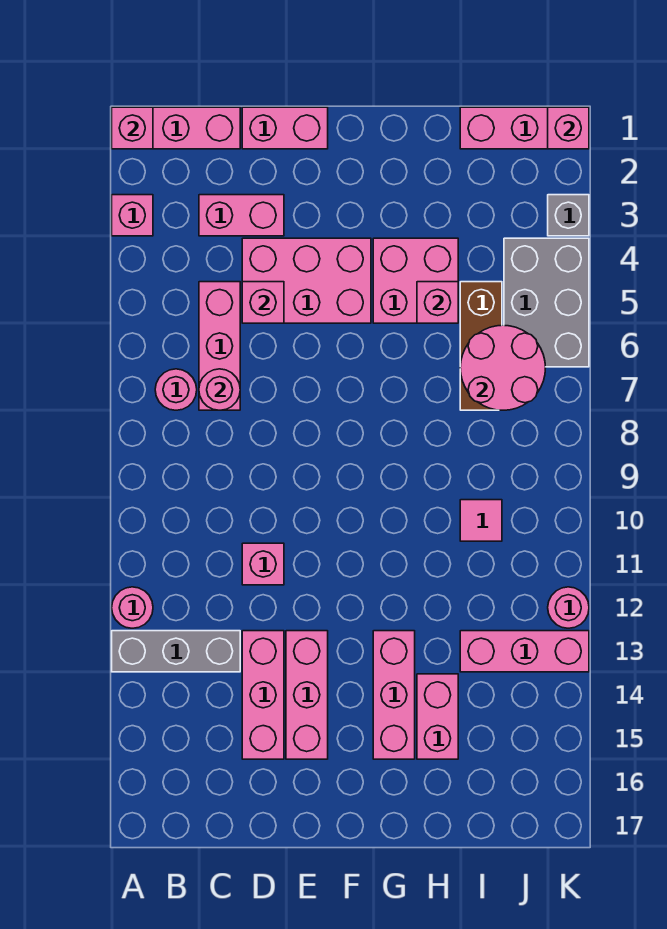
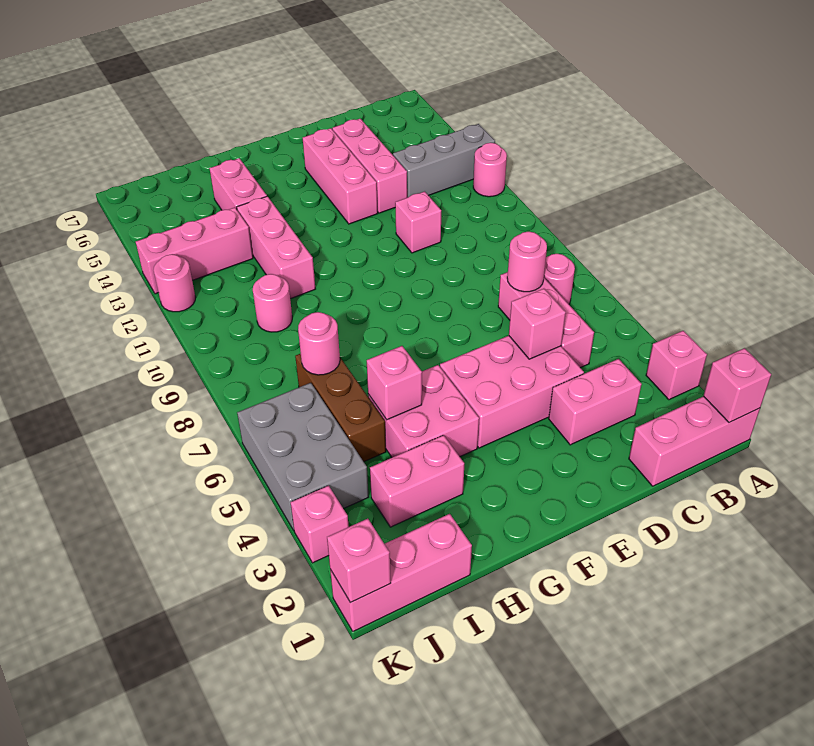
pink brick D1:E1 level 1 -> pink brick H3:I3 level 1
pink brick G13:G15 level 1 -> pink brick H11:H13 level 1
pink round brick I6:J7 level 2 -> pink round brick I7 level 2
pink tile I10 level 1 -> pink round brick I10 level 1
grey brick K3 level 1 -> pink brick K3 level 1

